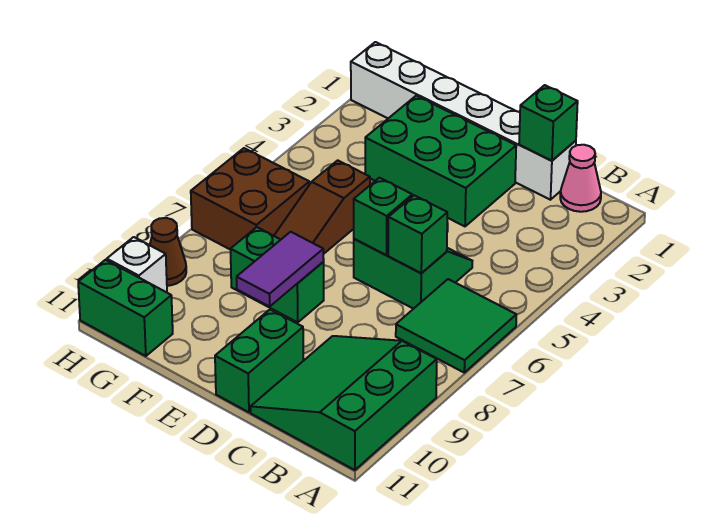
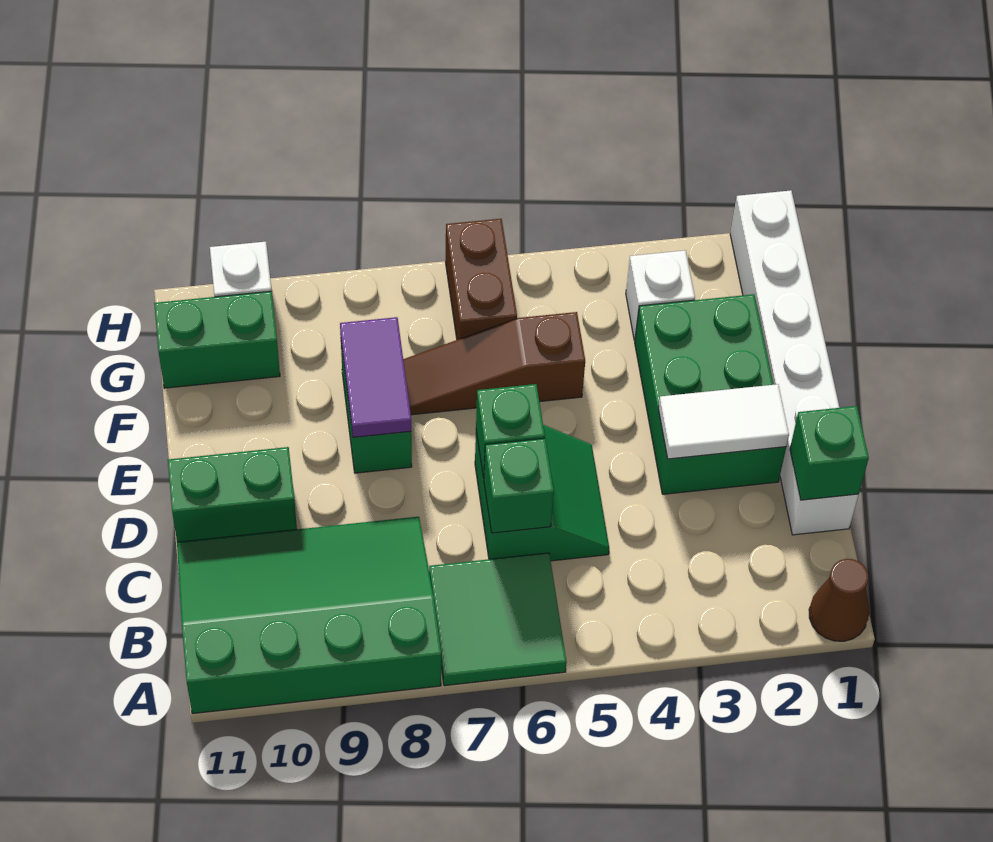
green slope A9:C11 level 1 top A -> green slope A8:C11 level 1 top A
pink cone B1 level 1 -> none
none -> white tile D2:D3 level 2
purple tile E8:E9 level 2 -> purple tile E8:F8 level 2
none -> white brick G3 level 1
brown brick G6:H7 level 1 -> brown brick G6:H6 level 1
green brick G11:H11 level 1 -> green brick G10:G11 level 1
brown cone H9 level 1 -> brown cone A1 level 1

